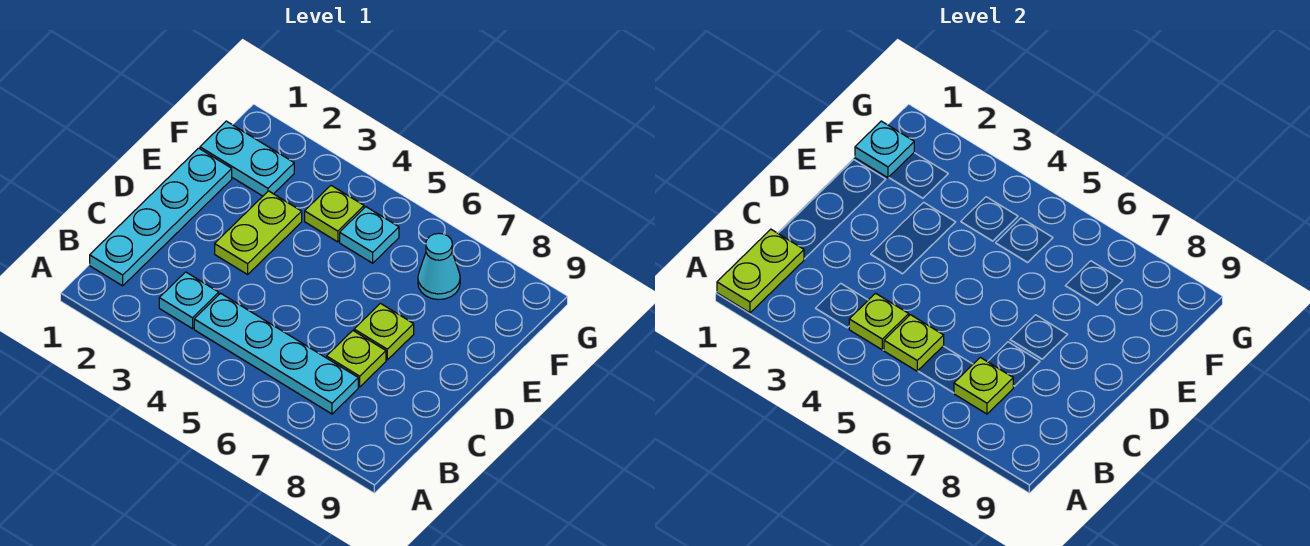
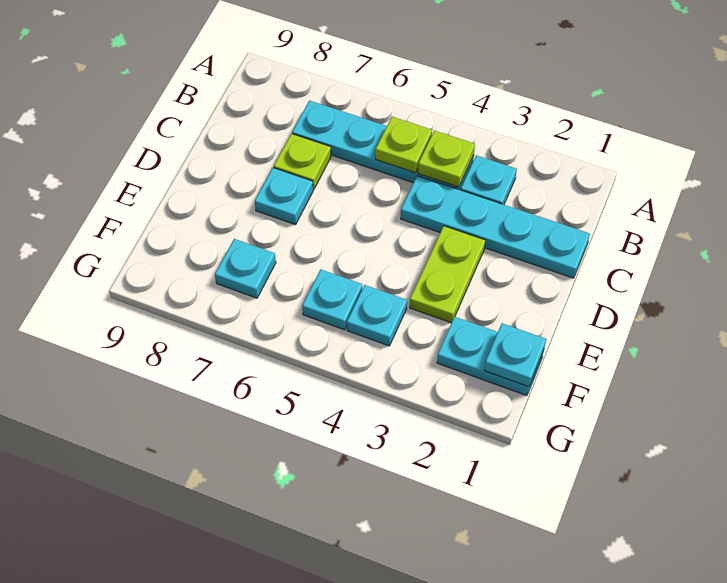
lime plate A1:B1 level 2 -> none
cyan plate B1:E1 level 1 -> cyan plate C1:C4 level 1
lime plate B7 level 2 -> none
lime plate D7 level 1 -> cyan plate D7 level 1
lime plate F4 level 1 -> cyan plate F4 level 1
cyan cone F7 level 1 -> cyan plate F7 level 1

